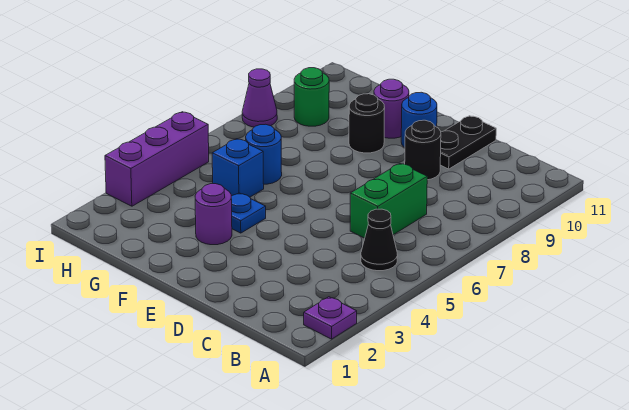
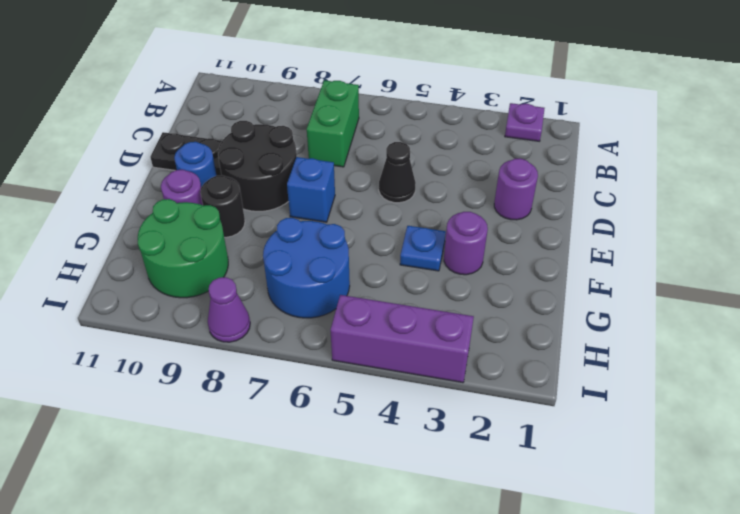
black cone B5 level 1 -> black cone D5 level 1
green brick C6:C7 level 1 -> green brick B7:C7 level 1
none -> purple round brick D2 level 1
black round brick D9 level 1 -> black round brick D8:E9 level 1
blue brick G5 level 1 -> blue brick E7 level 1
blue round brick G6 level 1 -> blue round brick G6:H7 level 1
green round brick H9 level 1 -> green round brick G9:H10 level 1

